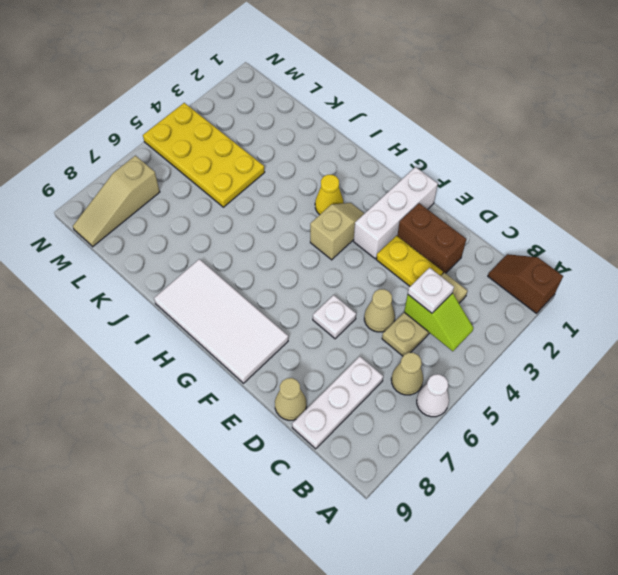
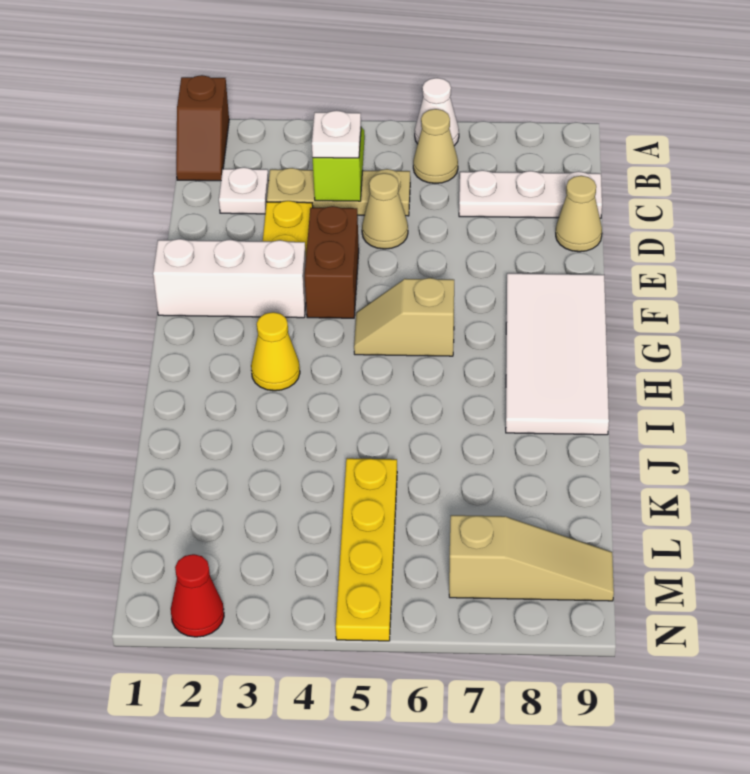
brown brick D2:E2 level 1 -> brown brick E4:F4 level 1
white plate E6 level 1 -> white plate C2 level 1
tan slope G3:G4 level 1 top 4 -> tan slope G5:G6 level 1 top 6
yellow plate K4:N5 level 1 -> yellow plate K5:N5 level 1
none -> red cone N2 level 1

